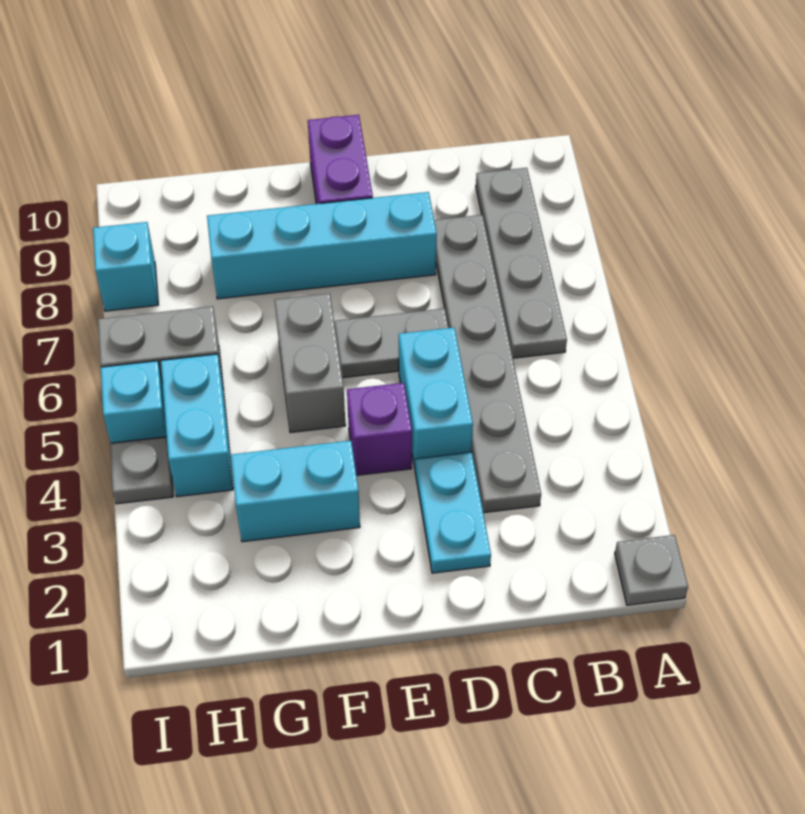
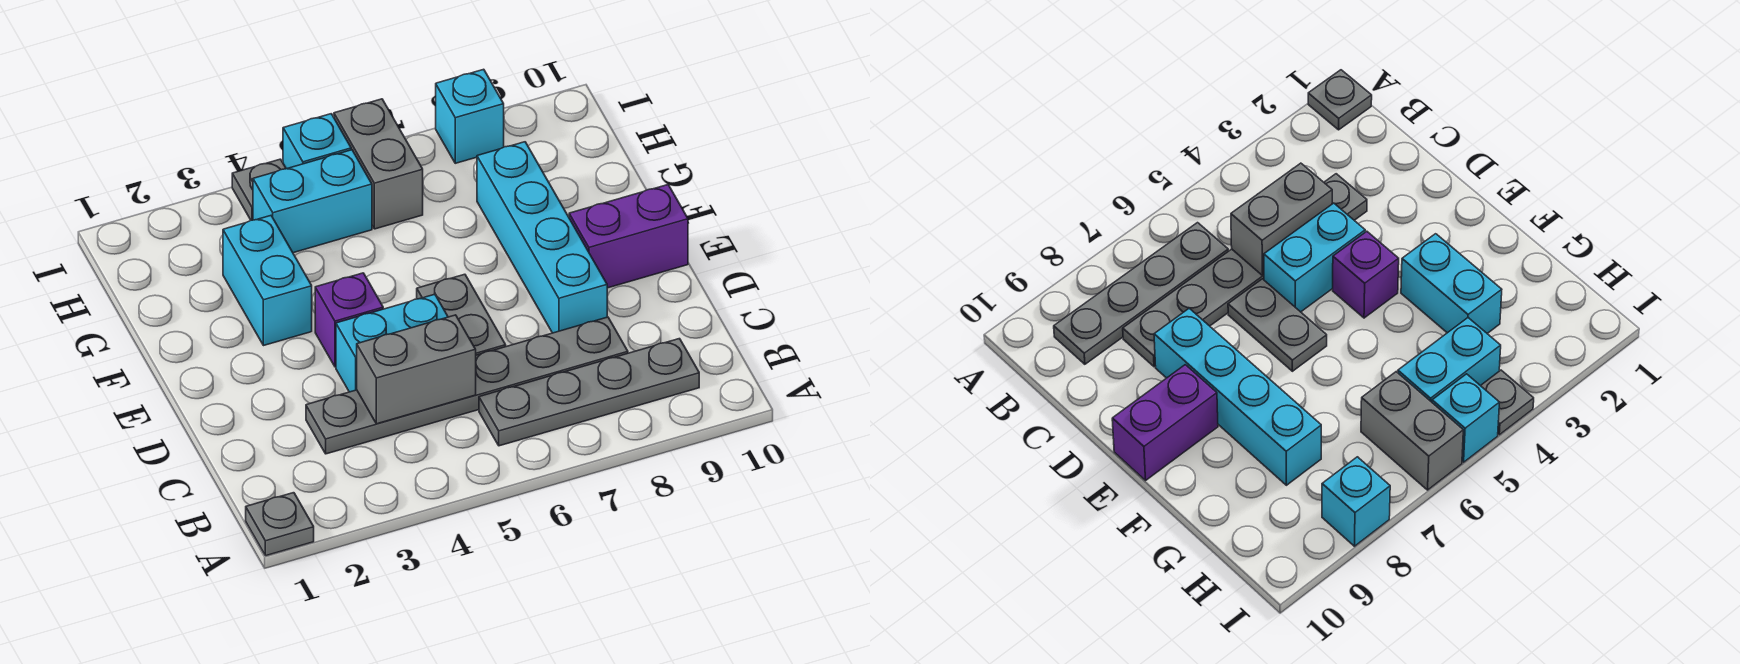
cyan plate D2:D3 level 1 -> none
grey brick F5:F6 level 1 -> grey brick C4:C5 level 2

